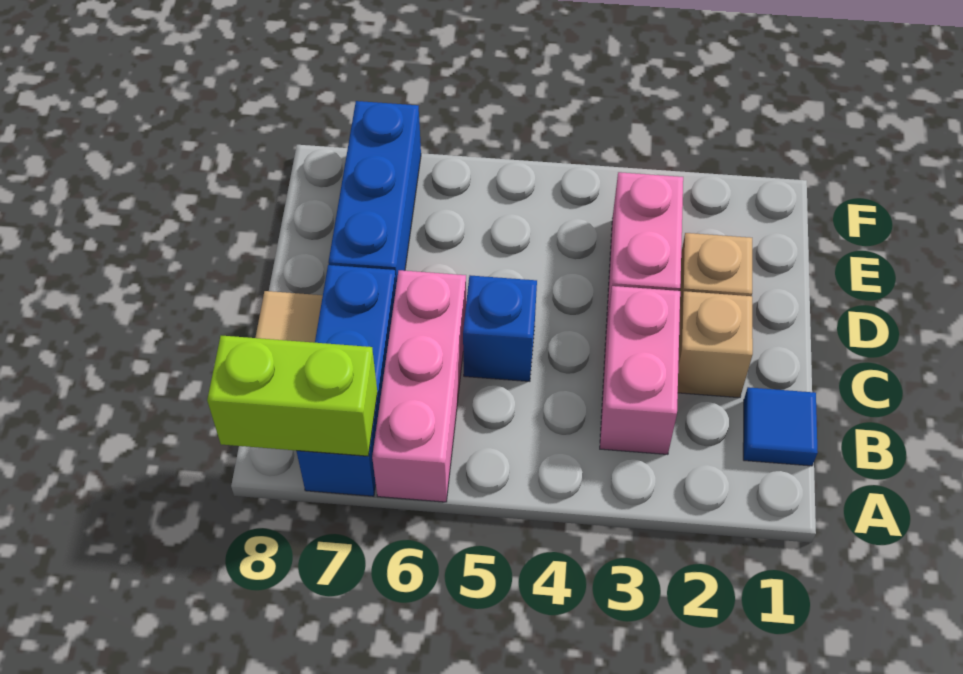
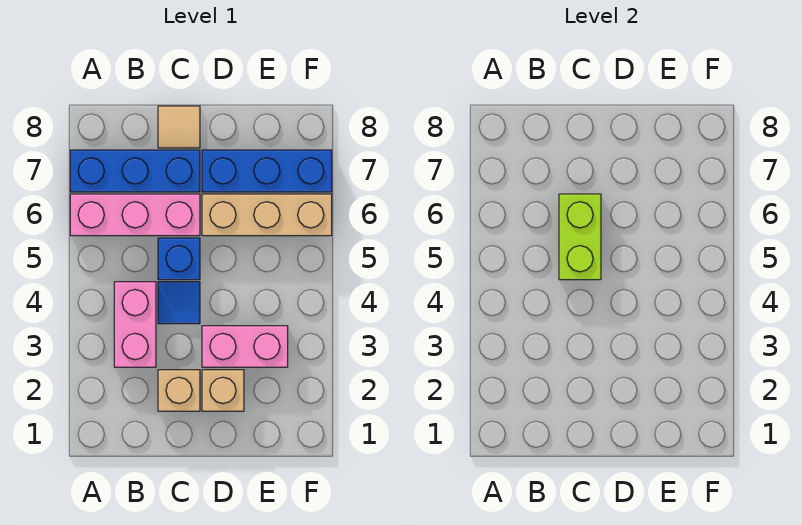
lime brick A7:A8 level 2 -> lime brick C5:C6 level 2
blue tile B1 level 1 -> blue tile C4 level 1
pink brick B3:C3 level 1 -> pink brick B3:B4 level 1
none -> tan brick D6:F6 level 1

